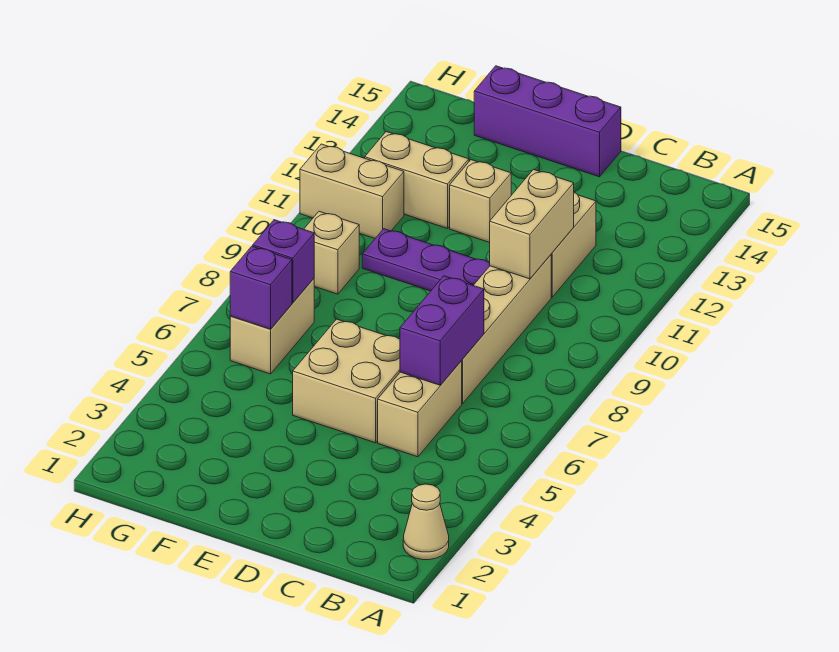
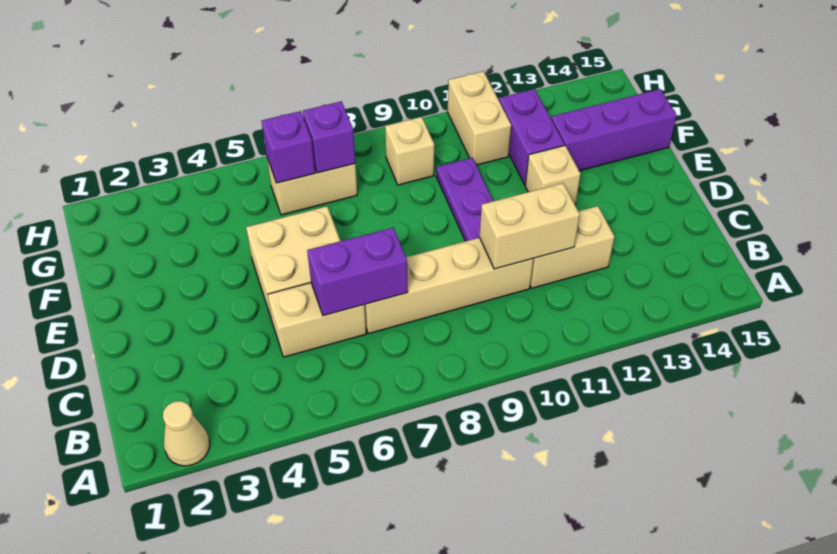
purple brick D15:F15 level 1 -> purple brick F13:F15 level 1
tan brick F12:G12 level 1 -> purple brick F12:G12 level 1

